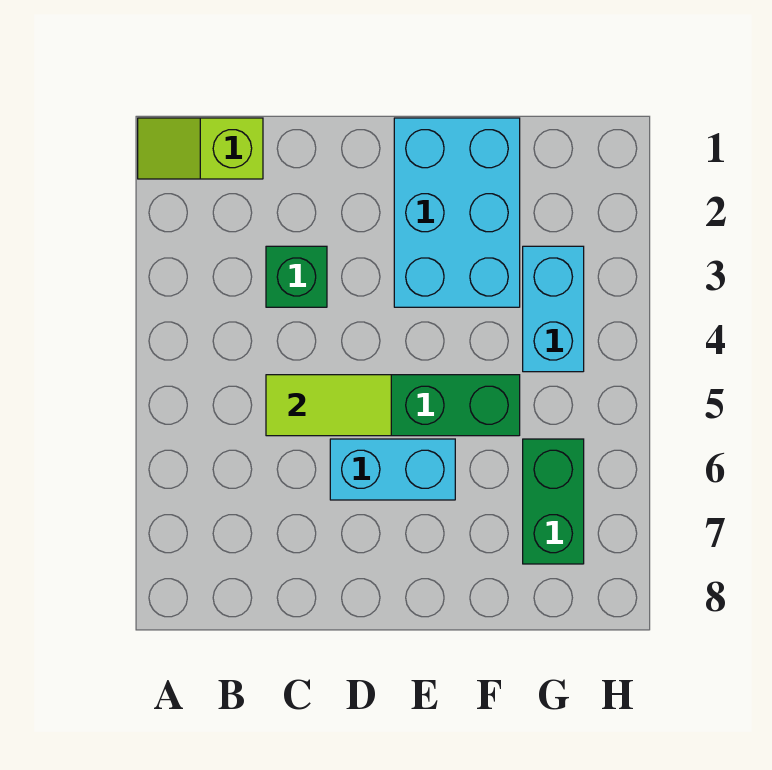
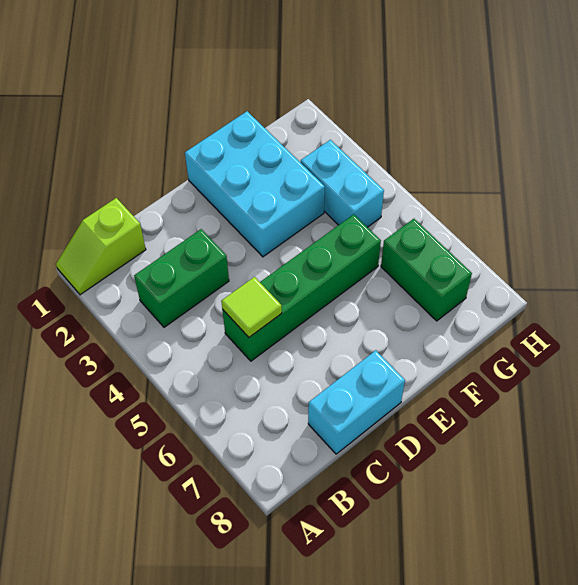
green brick C3 level 1 -> green brick B3:C3 level 1
lime tile C5:D5 level 2 -> lime tile C5 level 2
cyan brick D6:E6 level 1 -> cyan brick C8:D8 level 1

